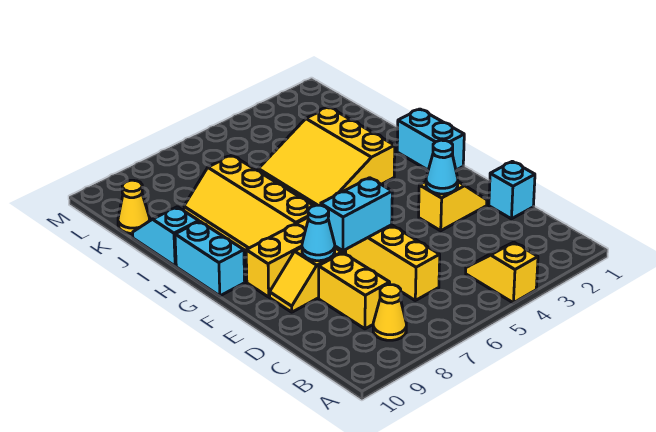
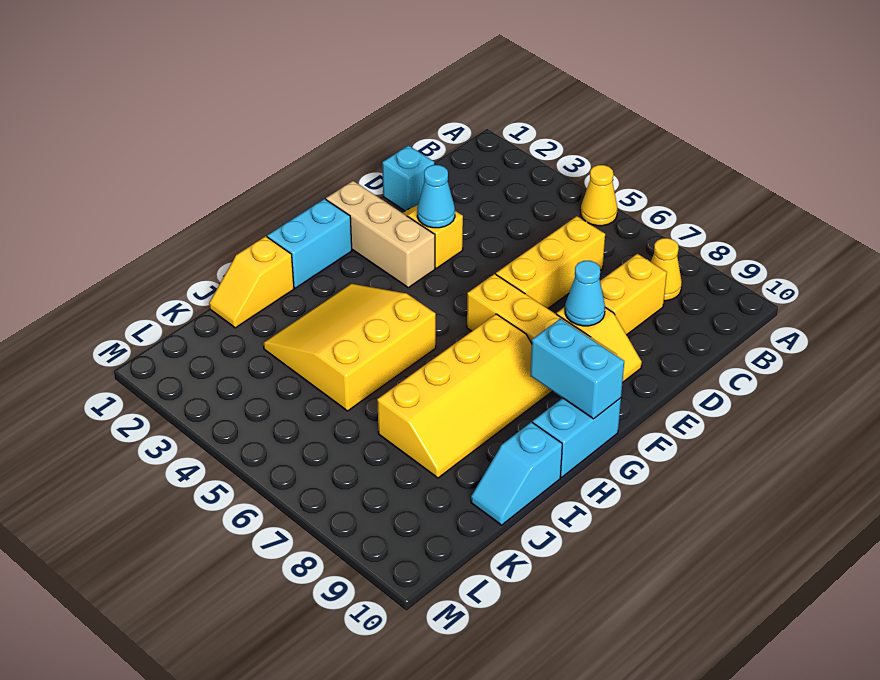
yellow slope A4:B4 level 1 top A -> yellow slope I1:J1 level 1 top I
cyan brick E6:E7 level 2 -> cyan brick G9:G10 level 2
none -> tan brick F1:F3 level 1
yellow slope H3:J5 level 1 top 3 -> yellow slope H3:J5 level 1 top 5
yellow cone K10 level 1 -> yellow cone A5 level 1

